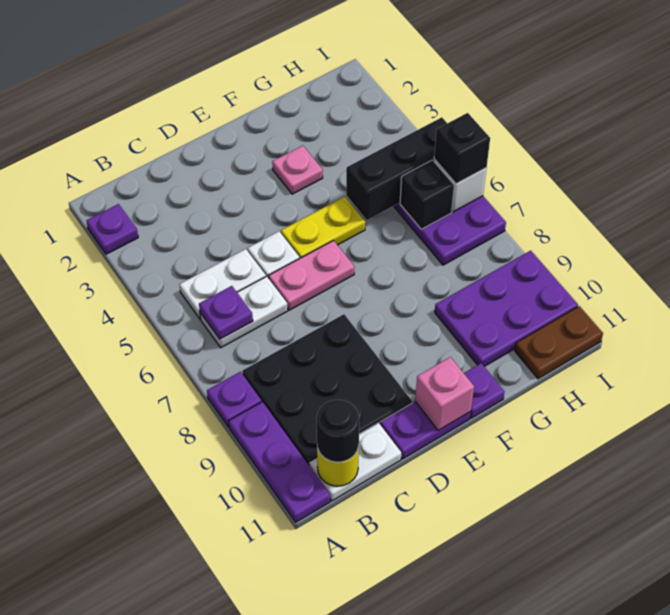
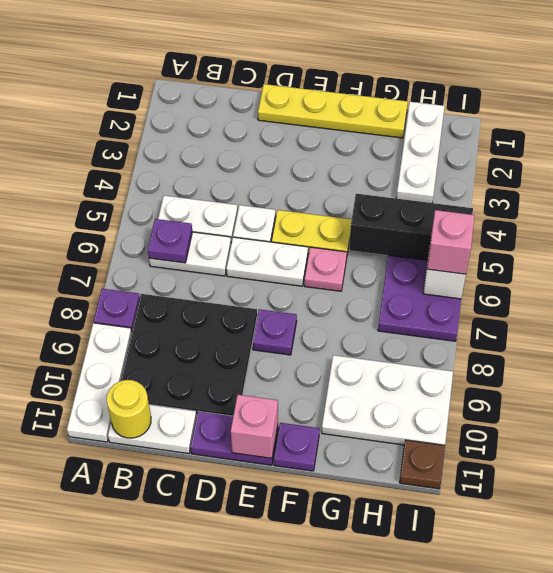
purple plate A2 level 1 -> purple plate E8 level 1
purple plate A9:A11 level 1 -> white plate A9:A11 level 1
black round brick B11 level 3 -> none
none -> yellow plate D1:G1 level 1
pink plate D6:E6 level 1 -> white plate D6:E6 level 1
pink plate F3 level 1 -> pink plate F6 level 1
purple plate G9:I10 level 1 -> white plate G9:I10 level 1
none -> white plate H1:H3 level 1
black brick H6 level 2 -> none
brown plate H11:I11 level 1 -> brown plate I11 level 1
black brick I6 level 3 -> pink brick I6 level 3

